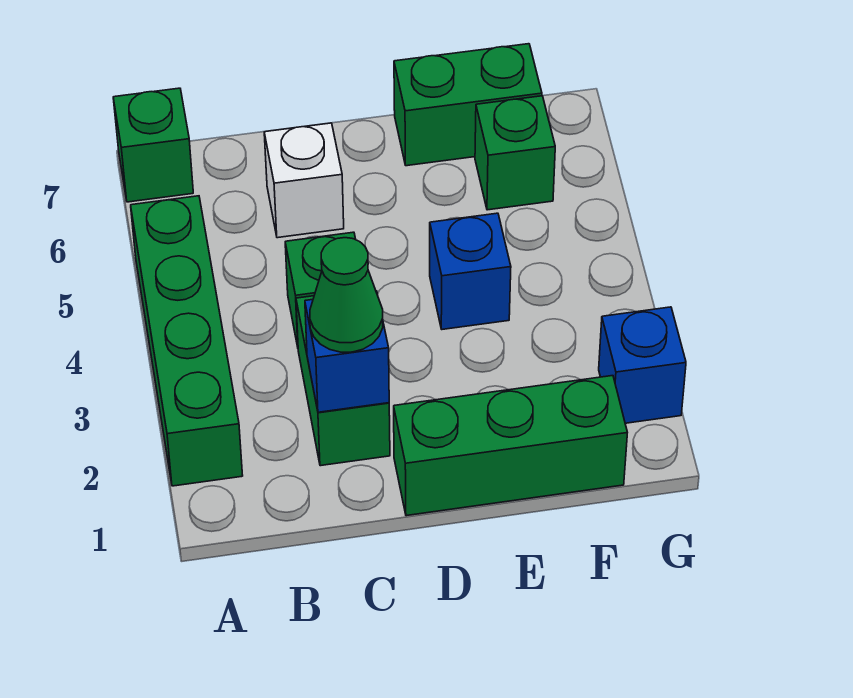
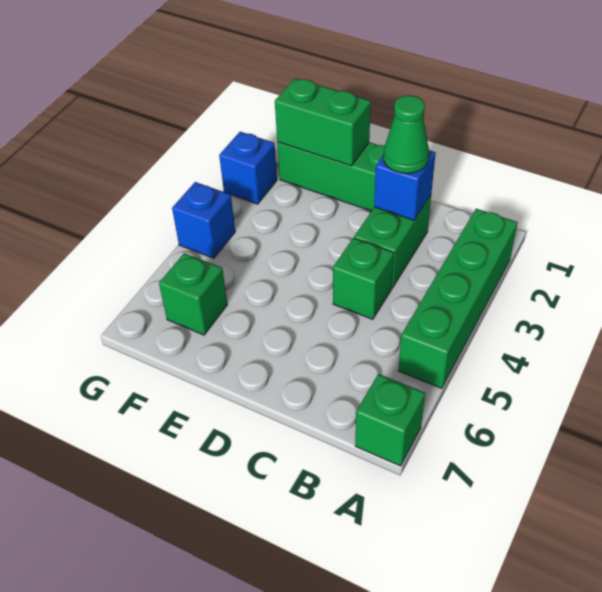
white brick C6 level 1 -> none
blue brick E4 level 1 -> blue brick G4 level 1
green brick E7:F7 level 1 -> green brick E1:F1 level 2

